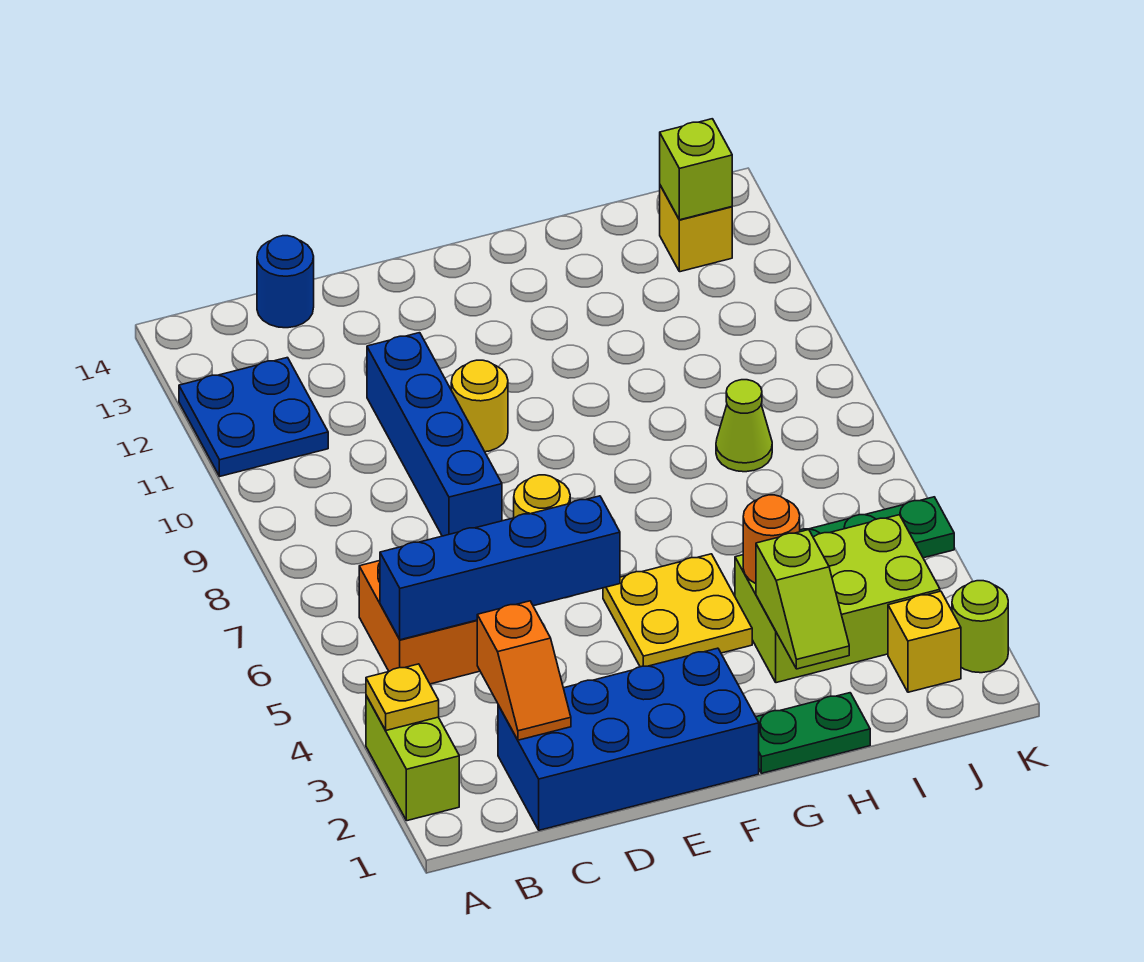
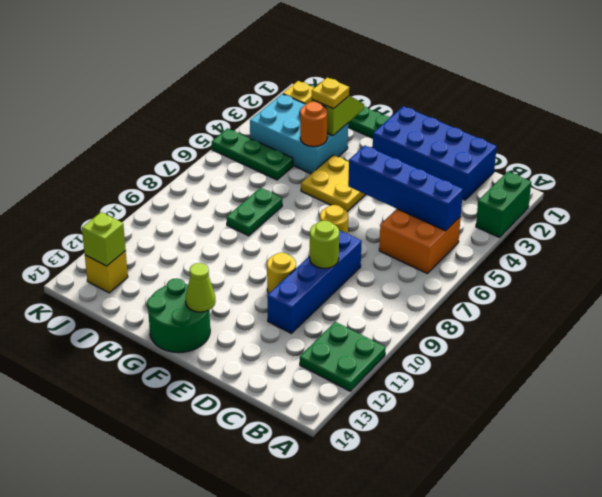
lime brick A2:A3 level 1 -> green brick A2:A3 level 1
yellow plate A3 level 2 -> yellow plate H3 level 3
blue plate A11:B12 level 1 -> green plate A11:B12 level 1
orange slope C2:C3 level 2 top 3 -> none
blue round brick C14 level 1 -> none
none -> green round brick F13:G14 level 1
lime brick H3:J4 level 1 -> cyan brick H3:J4 level 1
none -> green plate H7:H8 level 1
lime cone I8 level 1 -> lime cone F13 level 2
lime round brick K2 level 1 -> lime round brick D9 level 2

